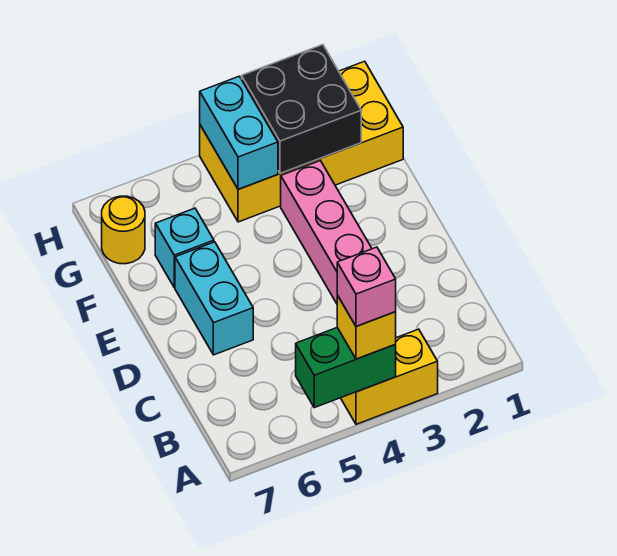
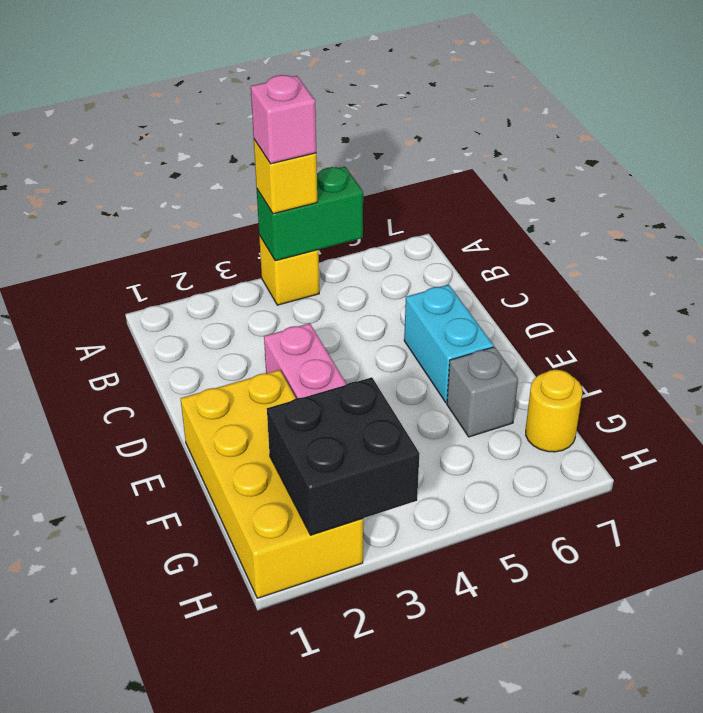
yellow brick A3:A4 level 1 -> yellow brick A4 level 1
cyan brick F6 level 1 -> grey brick F6 level 1
yellow brick G1:H4 level 1 -> yellow brick E1:H2 level 1
cyan brick G4:H4 level 2 -> none

